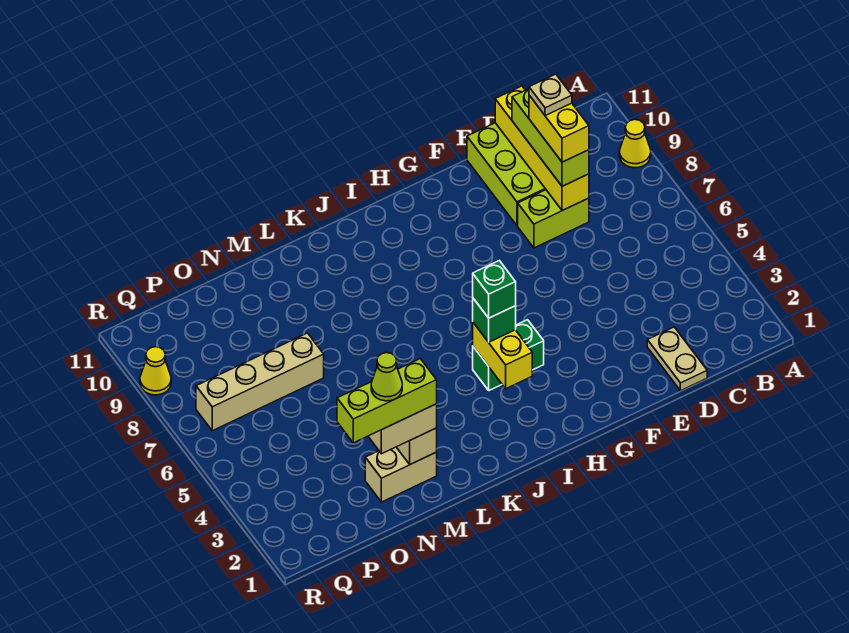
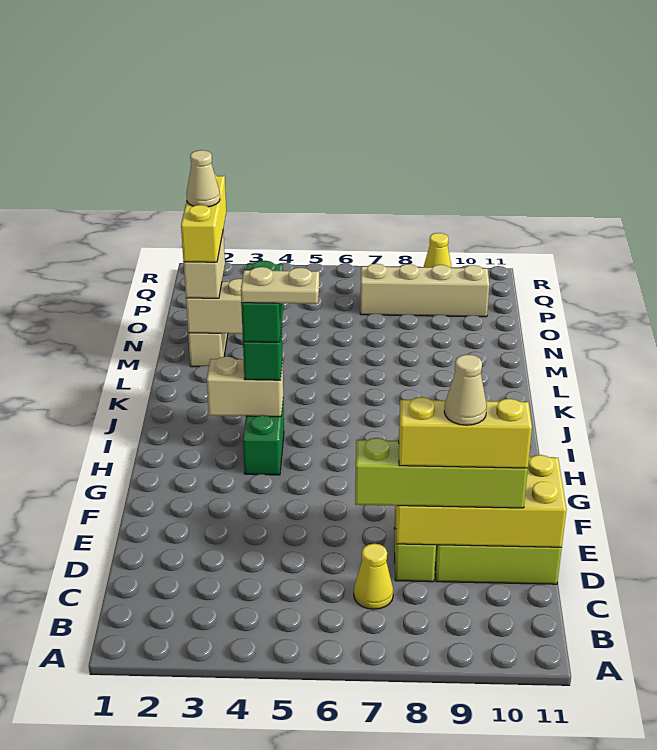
yellow cone A9 level 1 -> yellow cone C7 level 1
tan plate D1:D2 level 1 -> tan plate I4:I5 level 5
yellow brick D8:D11 level 2 -> yellow brick D8:E11 level 2
lime brick D8:D10 level 3 -> lime brick D7:D10 level 3
yellow brick D8:D9 level 4 -> yellow brick D8:D10 level 4
tan plate D9 level 5 -> tan cone D9 level 5
yellow brick I3:I4 level 2 -> tan brick I3:I4 level 2
green brick I4 level 4 -> green brick I4:J4 level 4
lime brick M2:O2 level 4 -> yellow brick M2:O2 level 4
lime cone N2 level 5 -> tan cone N2 level 5
tan brick N7:Q7 level 1 -> tan brick P7:P10 level 1

